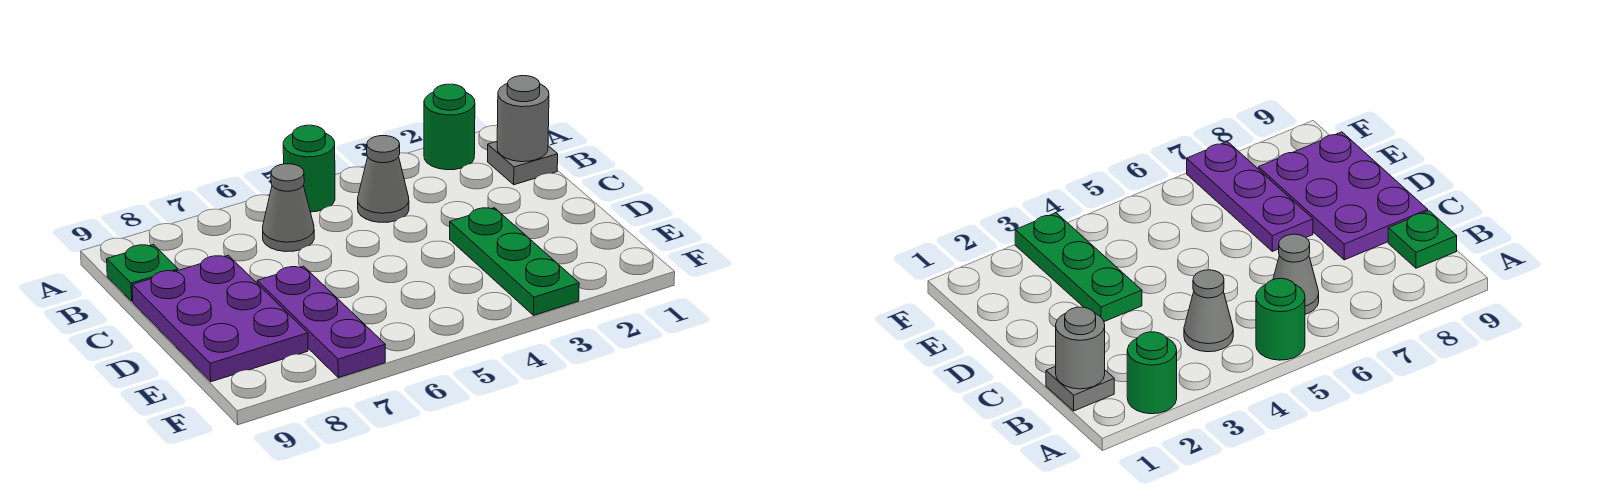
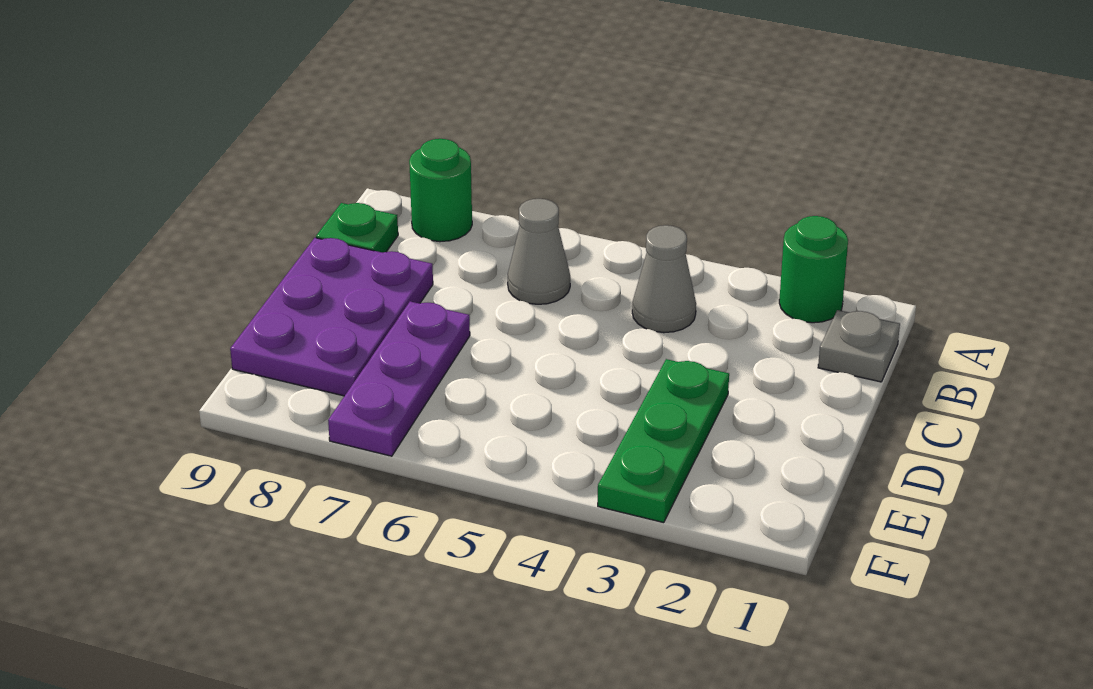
green round brick A5 level 1 -> green round brick A8 level 1
grey round brick B1 level 2 -> none

